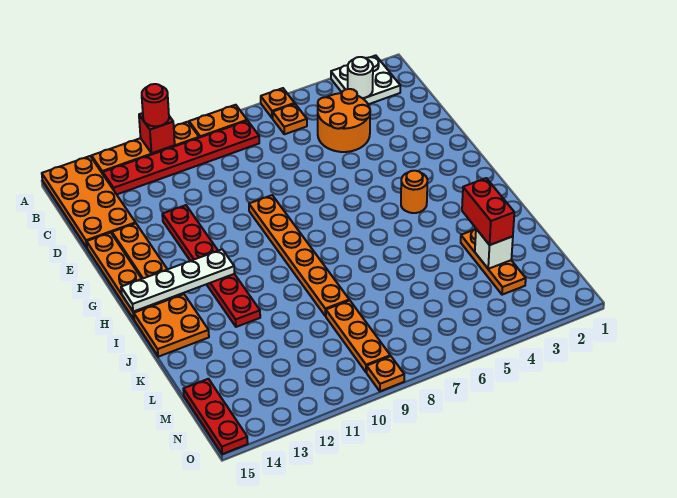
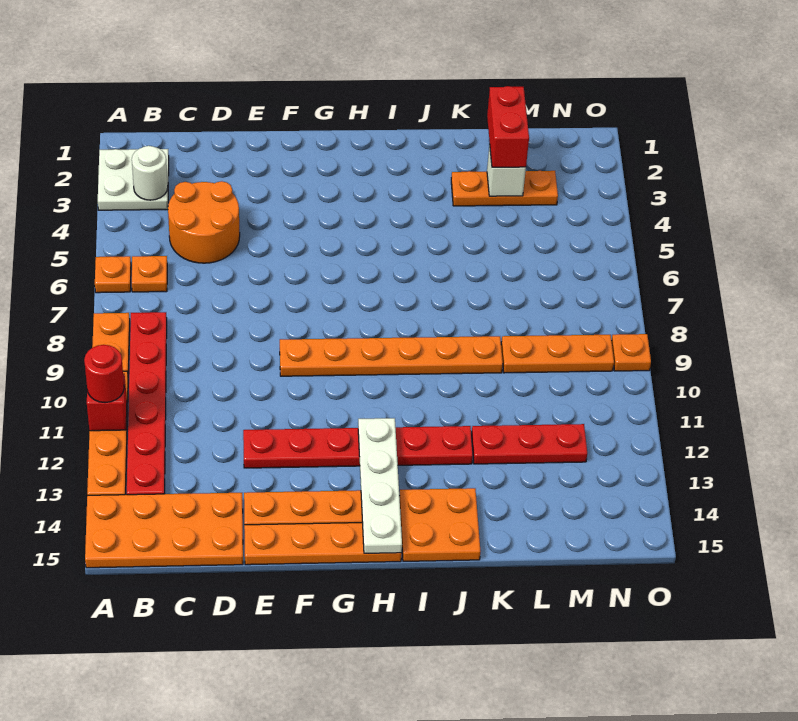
orange round brick H4 level 1 -> none
red brick K3:L3 level 3 -> red brick L2:L3 level 3
red plate M15:O15 level 1 -> red plate K12:M12 level 1

